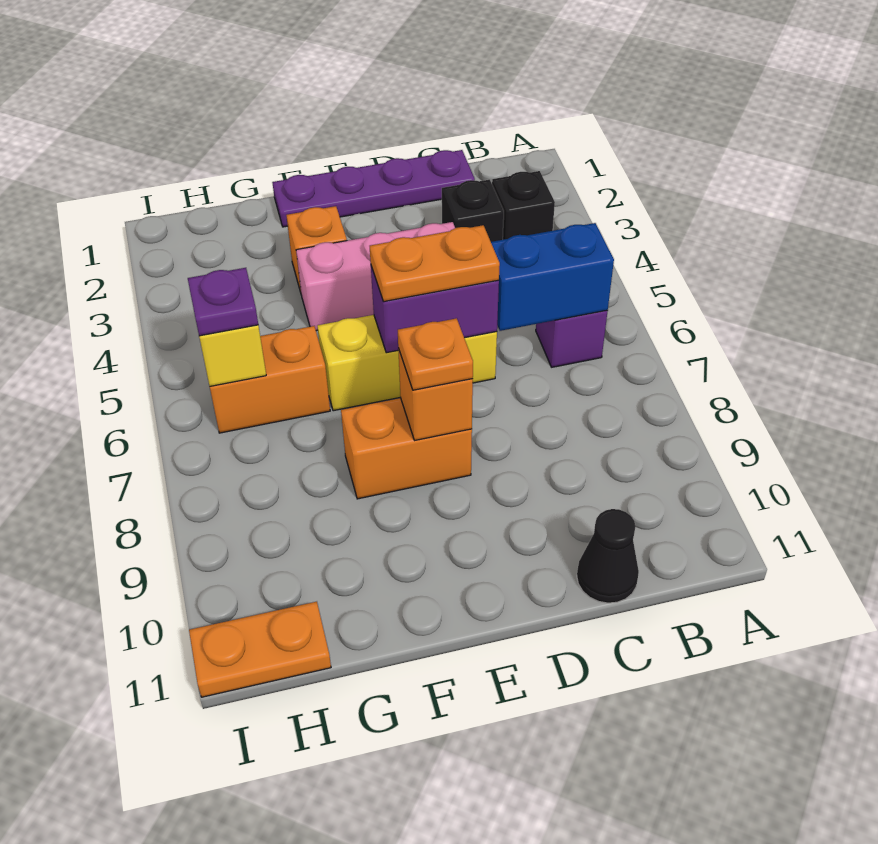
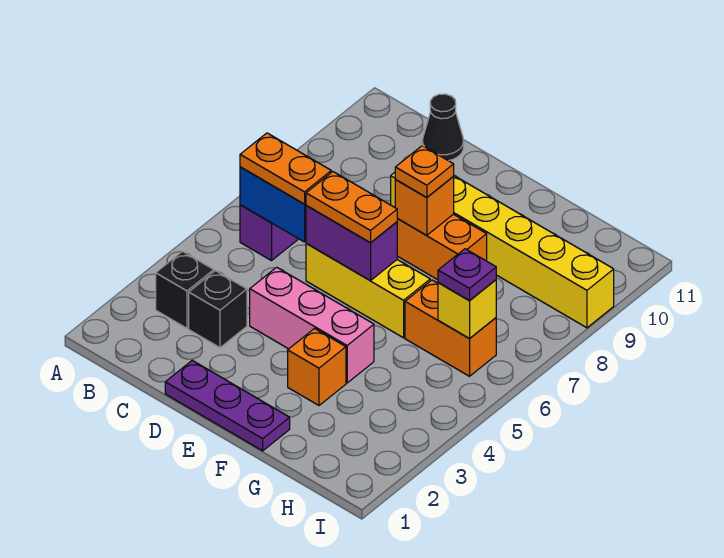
purple plate C1:F1 level 1 -> purple plate D1:F1 level 1
none -> yellow brick D9:I9 level 1
orange plate H11:I11 level 1 -> orange plate B6:C6 level 3

